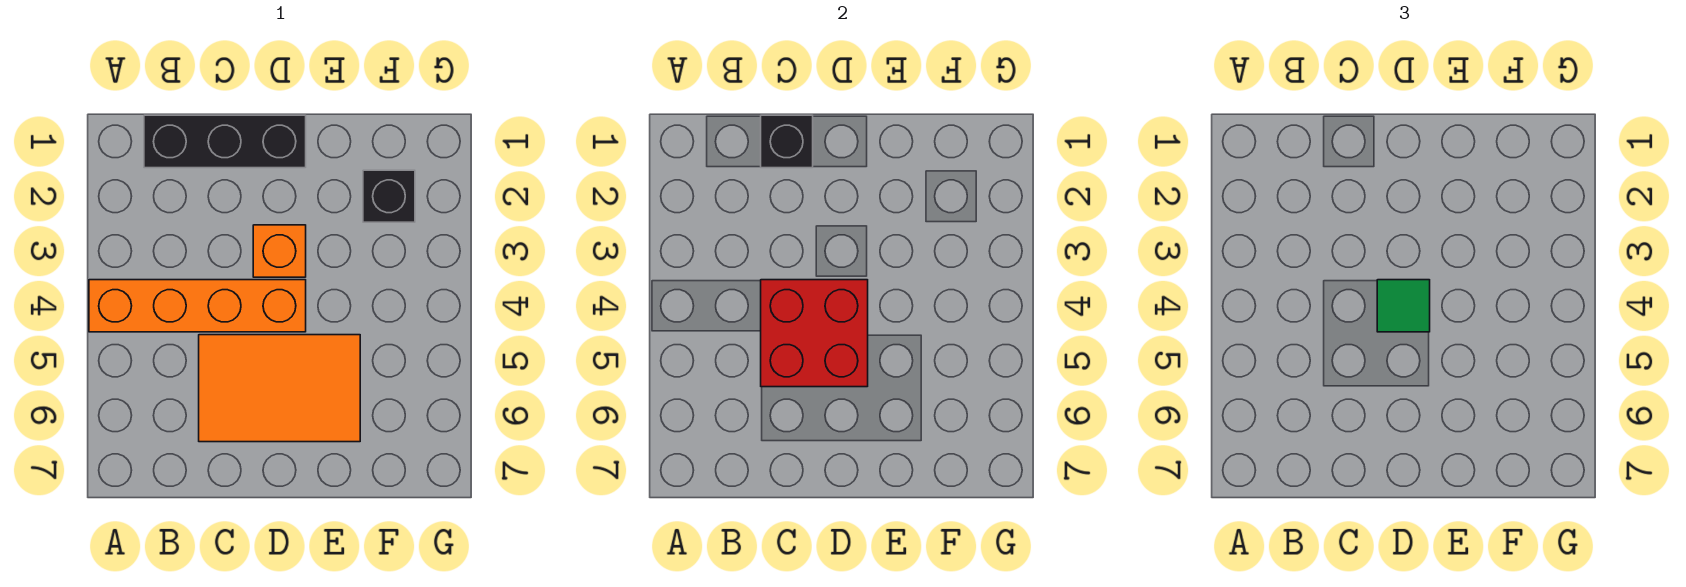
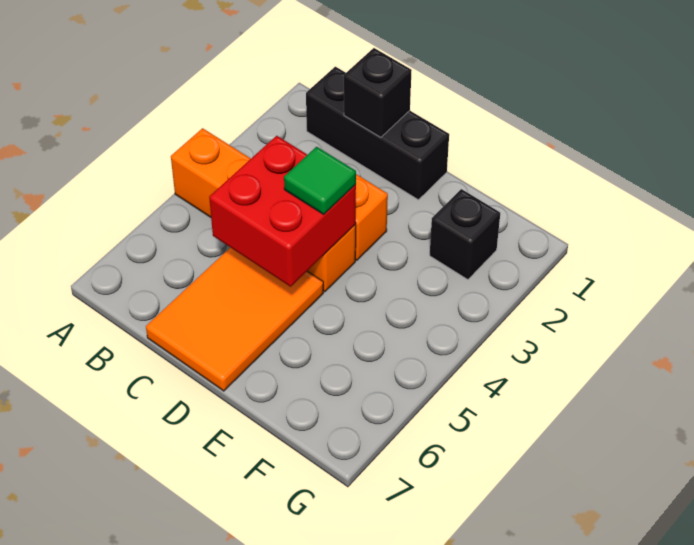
orange tile C5:E6 level 1 -> orange tile C5:D7 level 1

